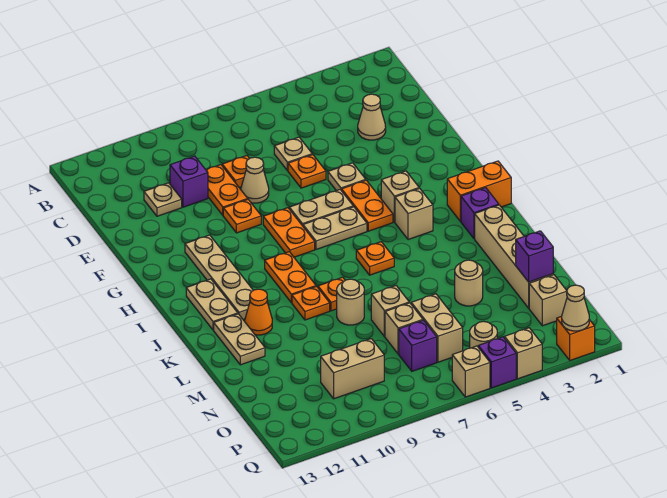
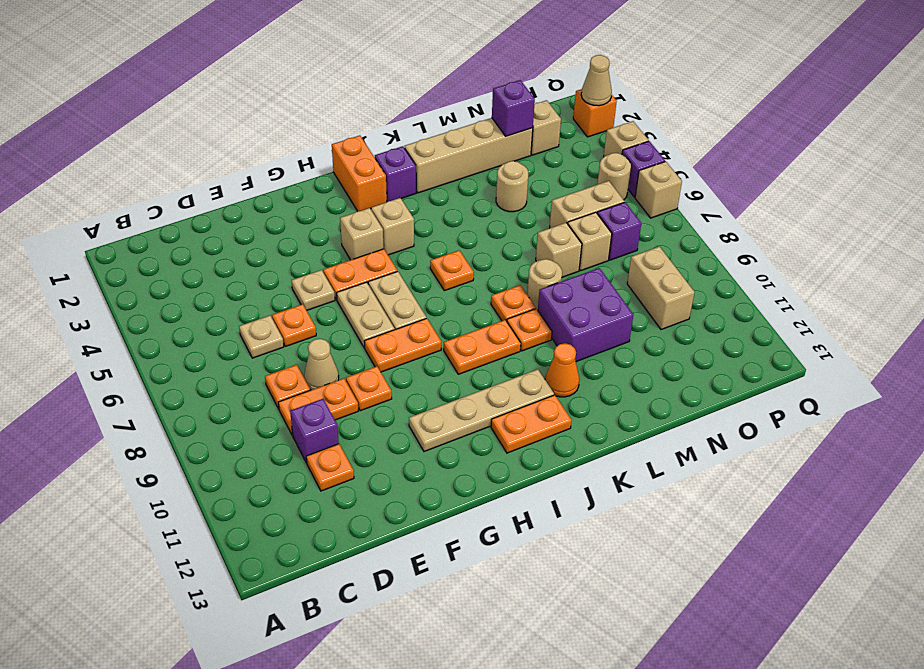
tan cone D3 level 1 -> none
tan plate D11 level 1 -> orange plate D11 level 1
tan plate I12:J12 level 1 -> orange plate I12:J12 level 1
tan plate K12:L12 level 1 -> none
none -> purple brick L9:M10 level 1

